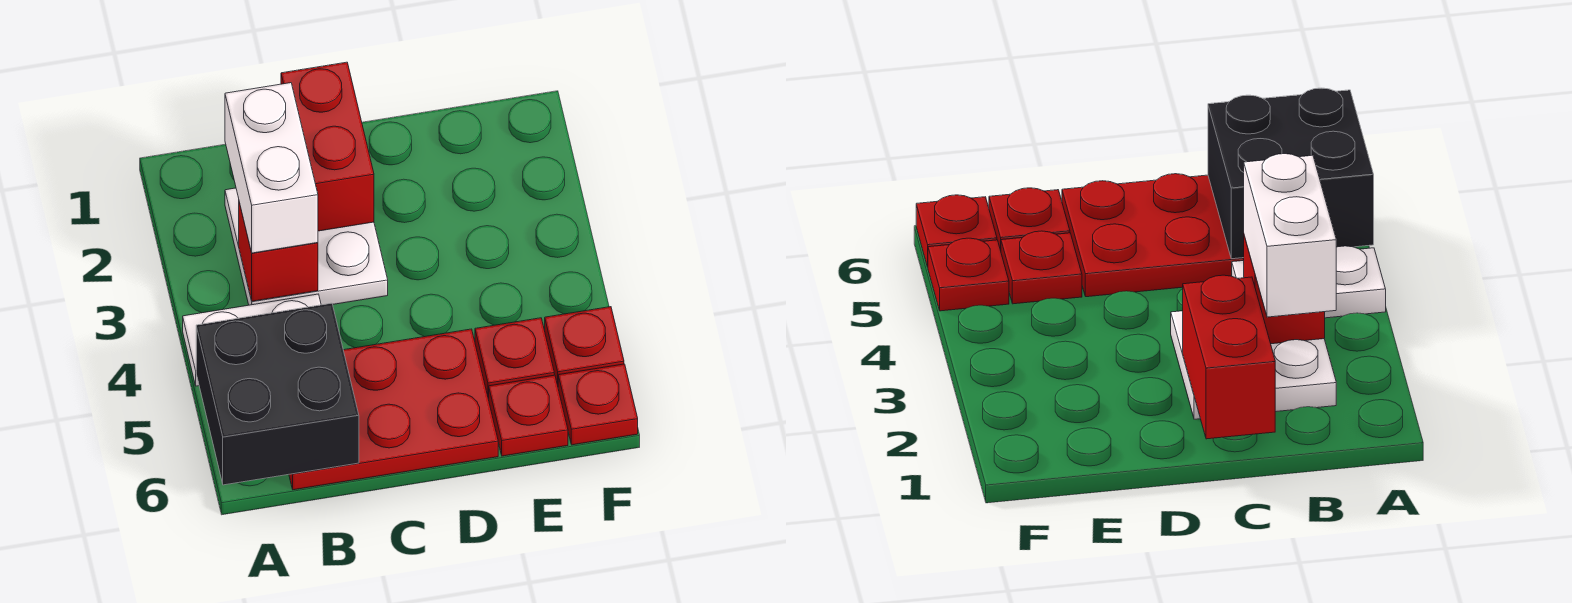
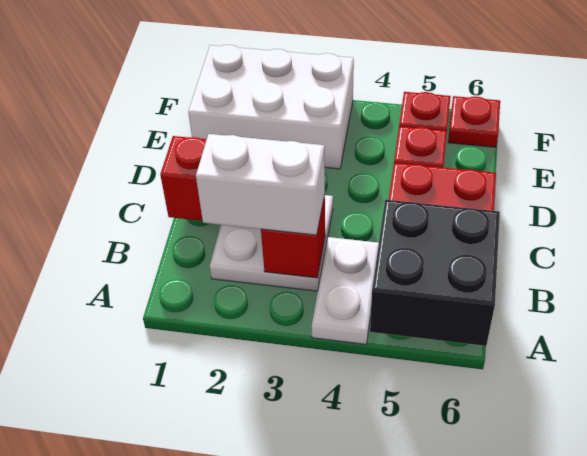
none -> white brick E1:F3 level 1
red plate E6 level 1 -> none

